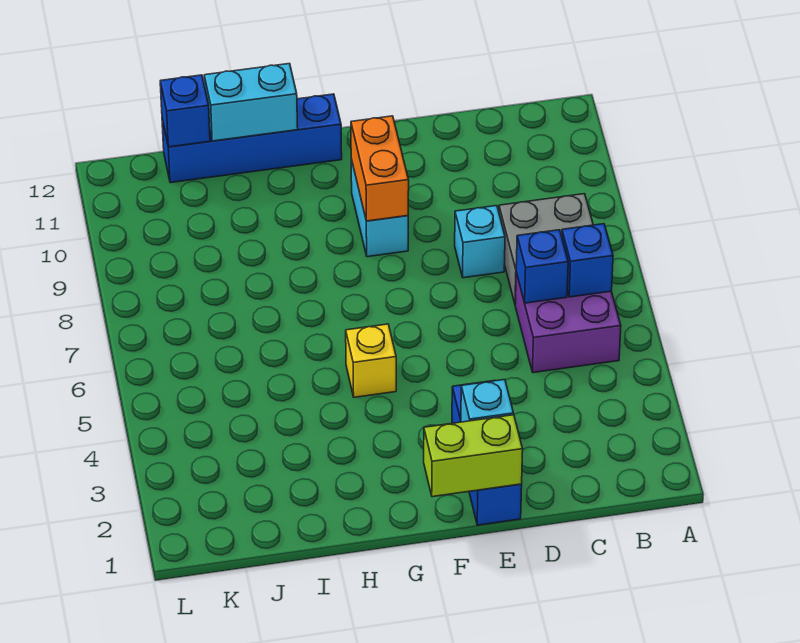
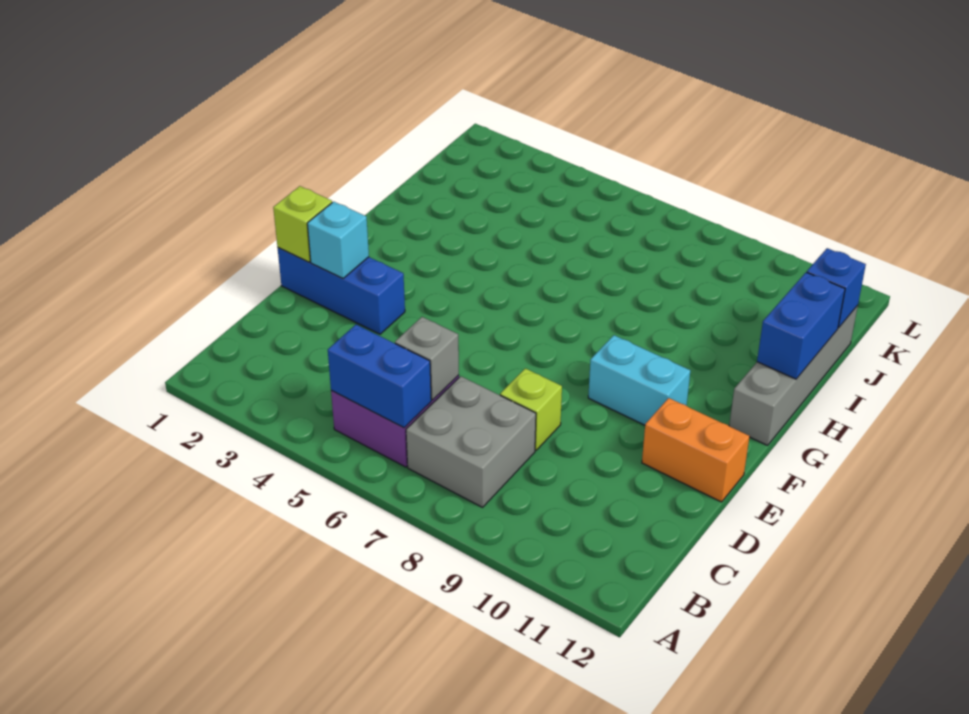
blue brick B6 level 2 -> blue brick B5:B6 level 2
blue brick C6 level 2 -> grey brick C6 level 2
cyan brick D8 level 1 -> lime brick D8 level 1
lime brick E1:F1 level 2 -> lime brick E1 level 2
orange brick F9:F10 level 2 -> orange brick E11:E12 level 1
yellow brick G5 level 1 -> none
blue brick G12:J12 level 1 -> grey brick G12:J12 level 1
cyan brick H12:I12 level 2 -> blue brick H12:I12 level 2

